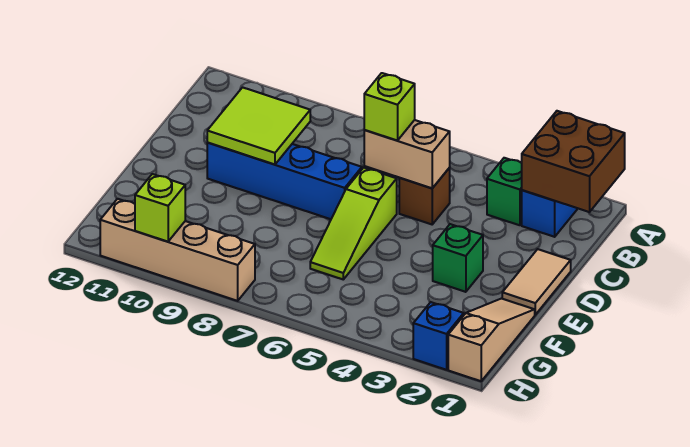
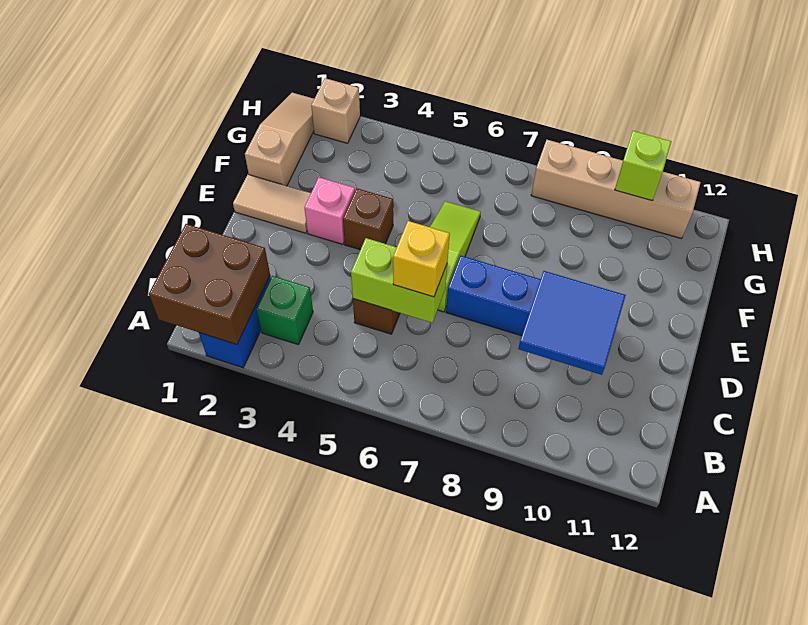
tan brick C5:C6 level 2 -> lime brick C5:C6 level 2
lime brick C6 level 3 -> yellow brick C6 level 3
lime tile C9:D10 level 2 -> blue tile C9:D10 level 2
tan tile D1:E1 level 1 -> tan tile E1:E2 level 1
green brick E3 level 1 -> pink brick E3 level 1
none -> brown brick E4 level 1
tan slope F1:H1 level 1 top H -> tan slope F1:H1 level 1 top F
blue brick H2 level 1 -> tan brick H2 level 1

